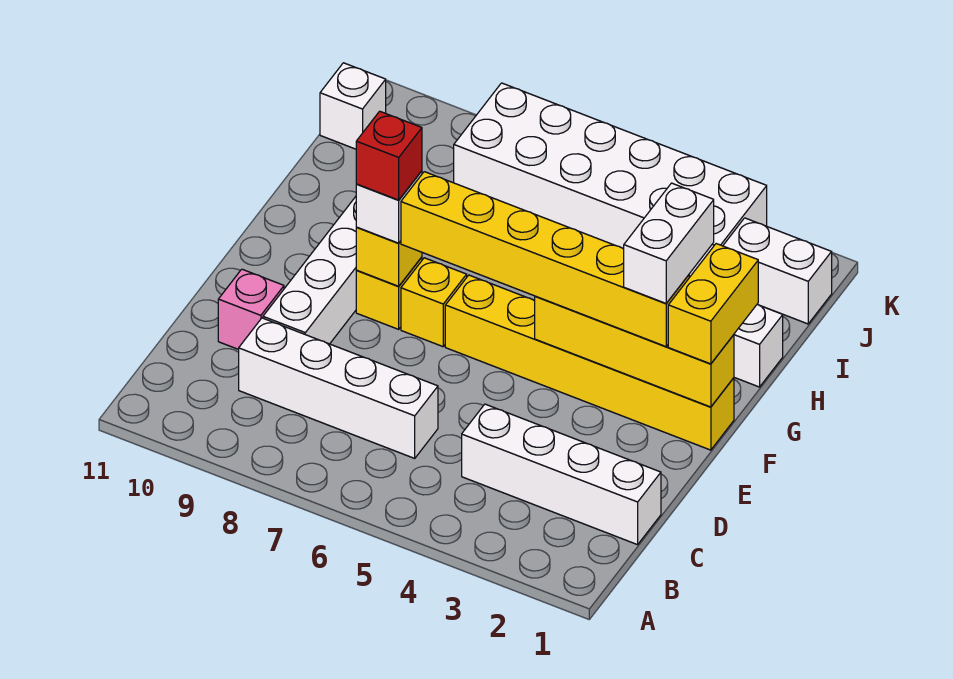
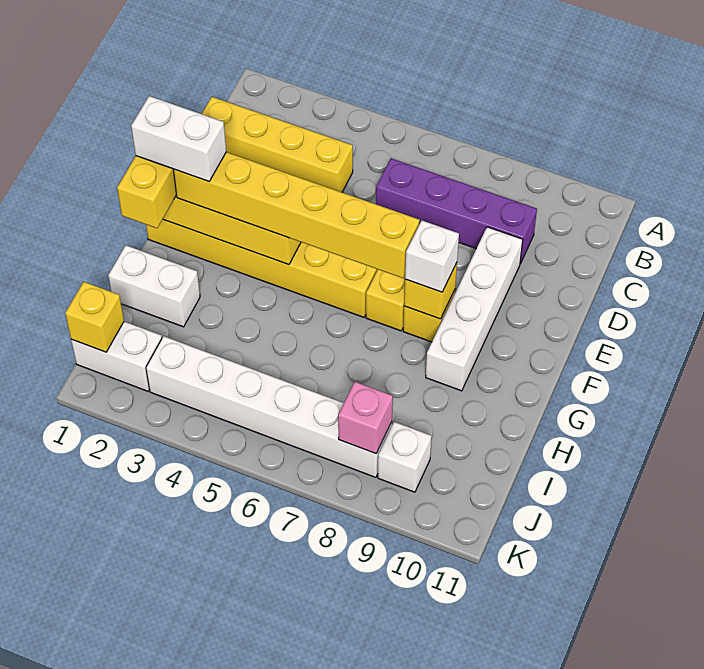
white brick C1:C4 level 1 -> yellow brick C1:C4 level 1
white brick C6:C9 level 1 -> purple brick C6:C9 level 1
pink brick D10 level 1 -> pink brick J8 level 2
white brick F2:G2 level 4 -> white brick F1:F2 level 4
red brick F8 level 4 -> none
none -> yellow brick J1 level 2
white brick J3:K8 level 1 -> white brick J3:J8 level 1
white brick J11 level 1 -> white brick J9 level 1

